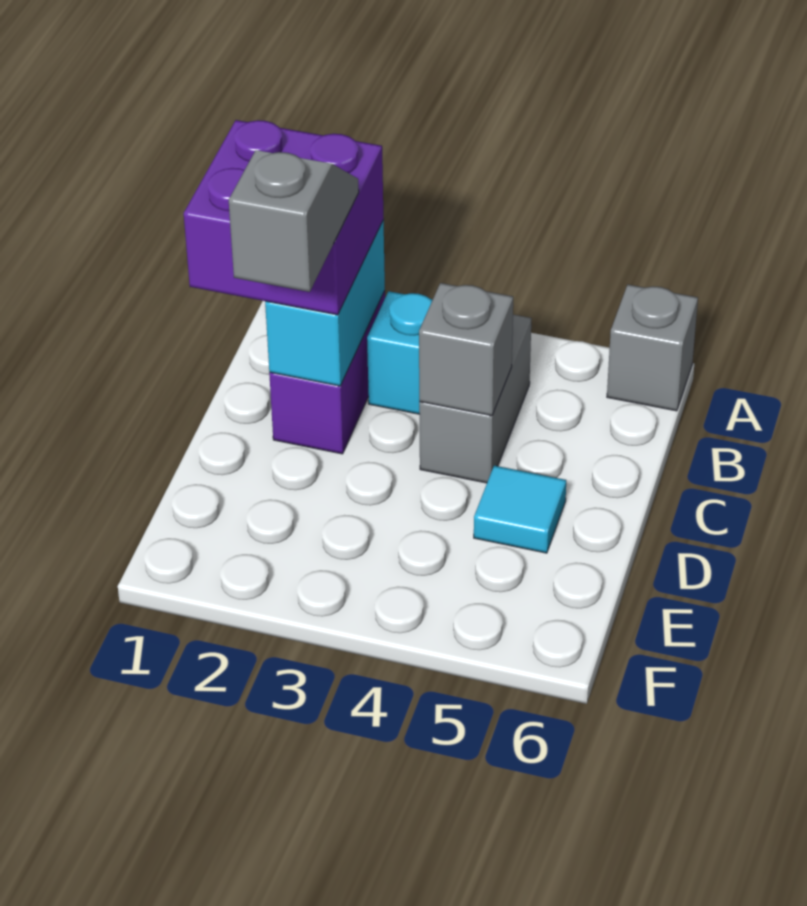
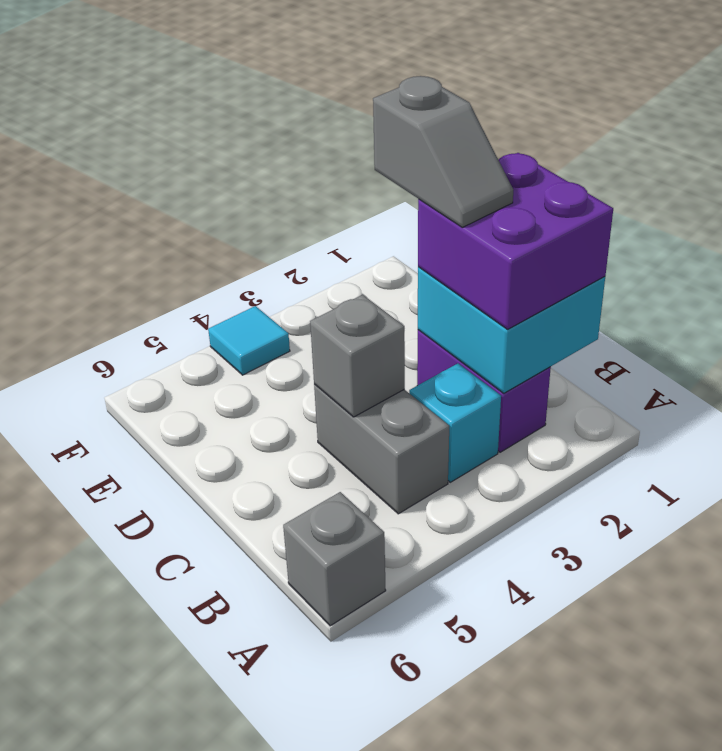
cyan brick B2:C2 level 2 -> cyan brick B1:C2 level 2
cyan tile D5 level 1 -> cyan tile F4 level 1

